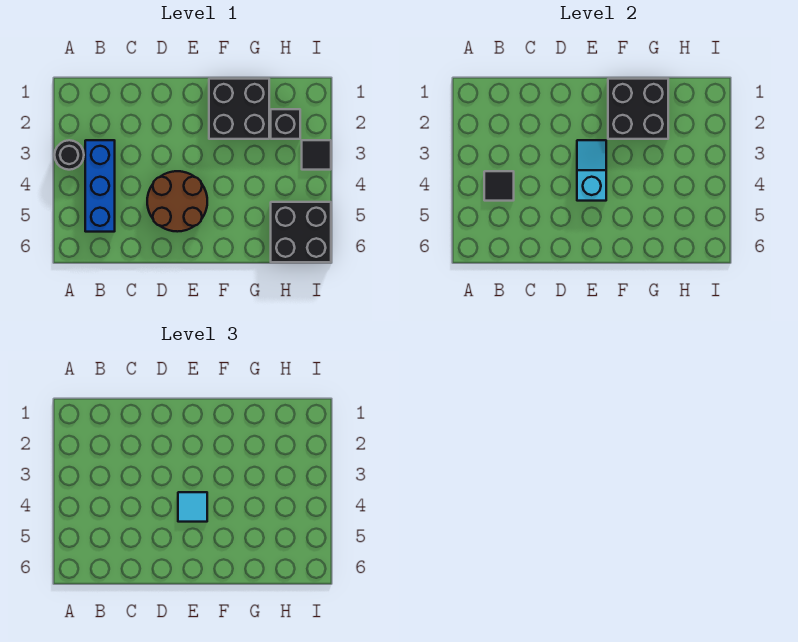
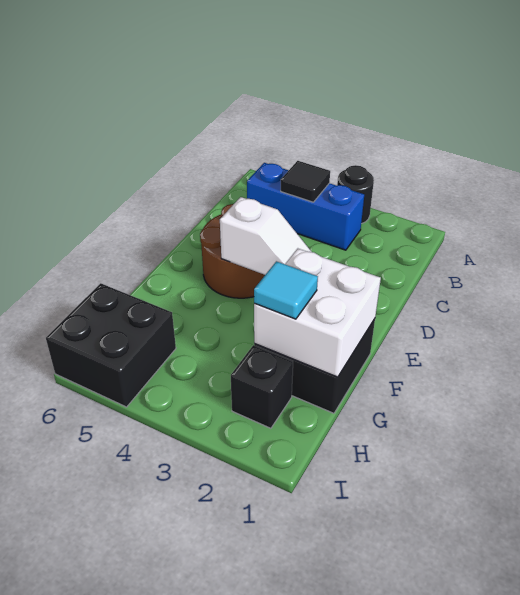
cyan slope E3:E4 level 2 top 4 -> white slope E3:E4 level 2 top 4
cyan tile E4 level 3 -> cyan tile G2 level 3
black brick F1:G2 level 2 -> white brick F1:G2 level 2
black tile I3 level 1 -> none

